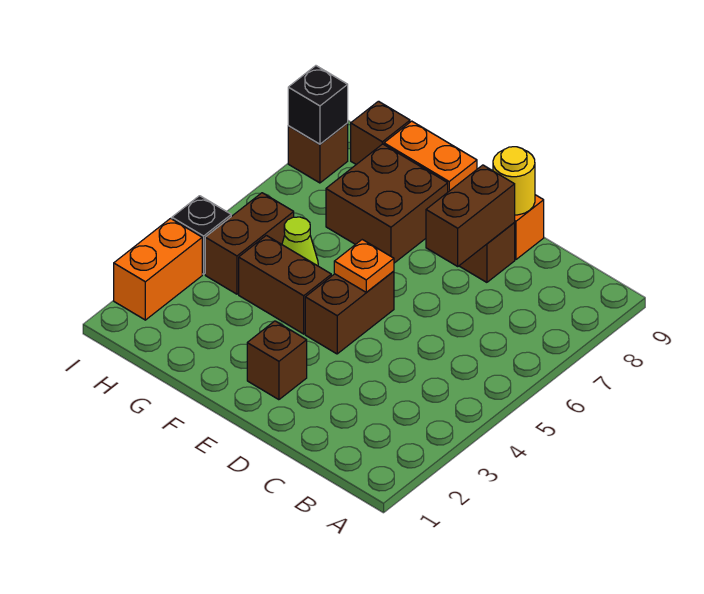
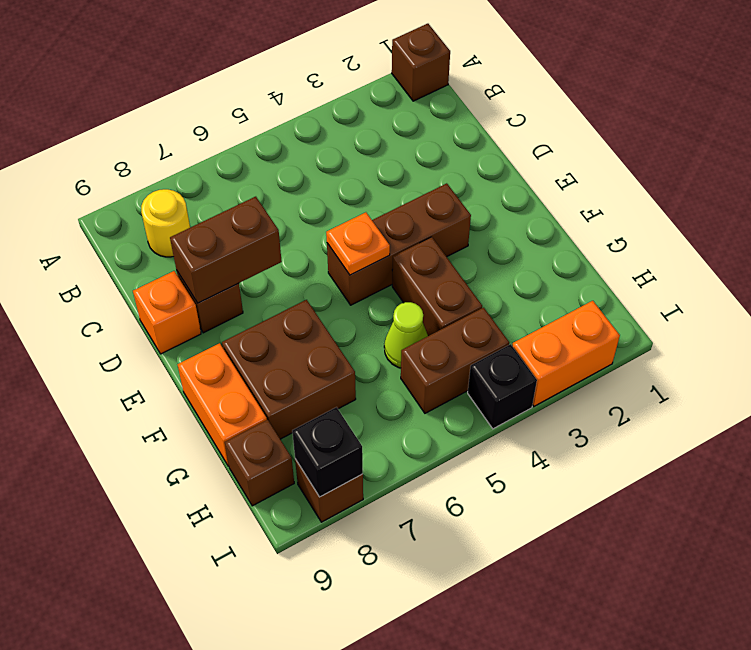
yellow round brick D9 level 2 -> yellow round brick B8 level 1
brown brick E2 level 1 -> brown brick A1 level 1
brown brick E4:E5 level 1 -> brown brick E3:E5 level 1

